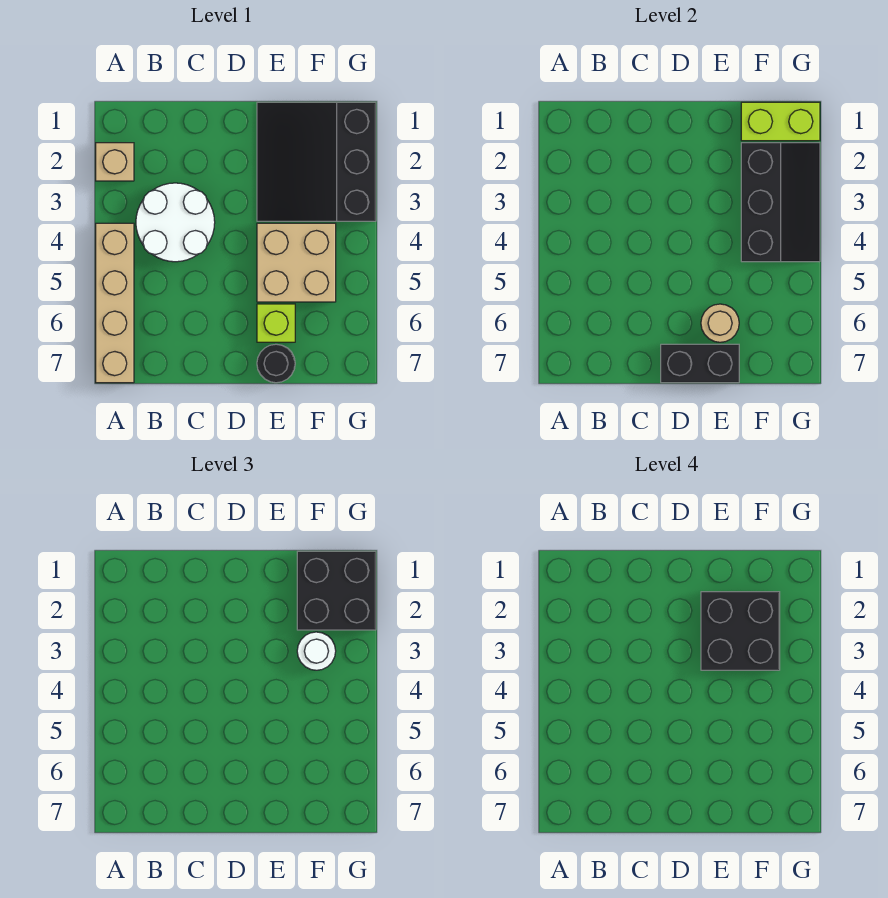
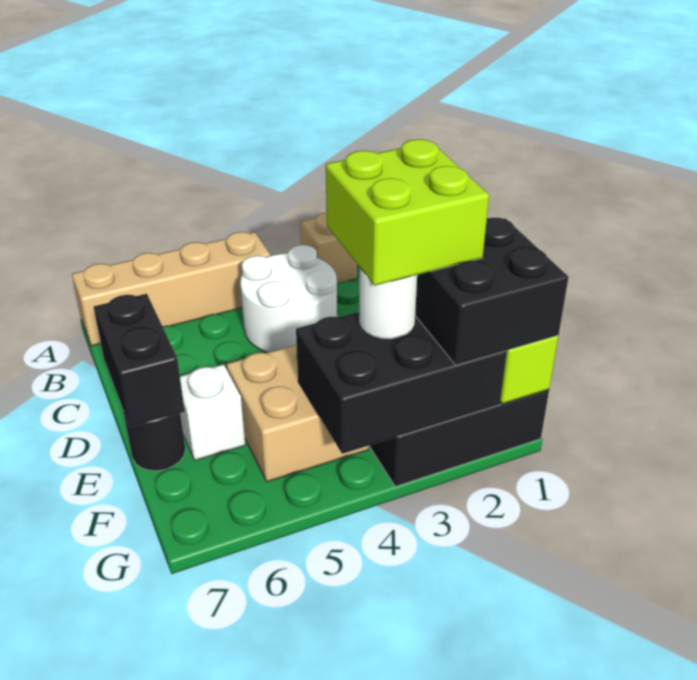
black brick E2:F3 level 4 -> lime brick E2:F3 level 4
lime brick E6 level 1 -> white brick E6 level 1
tan round brick E6 level 2 -> none
black slope F2:G4 level 2 top F -> black brick F2:G4 level 2

